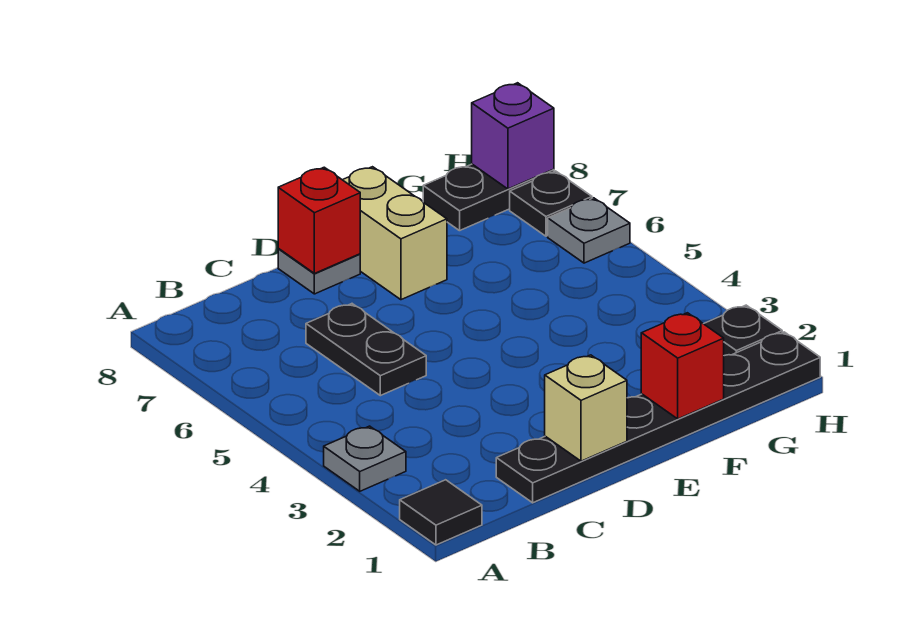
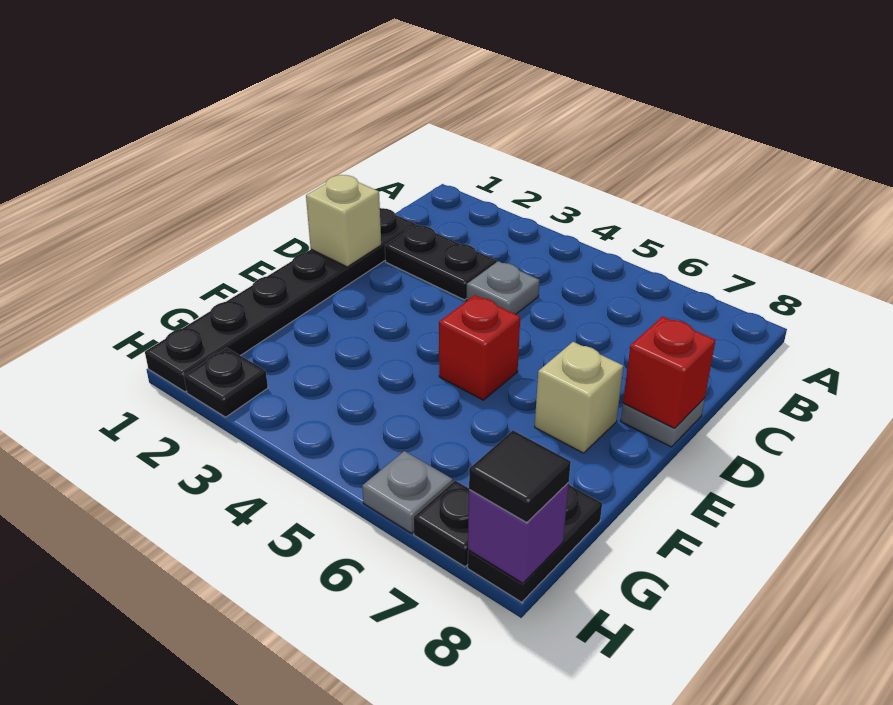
black tile A1 level 1 -> black tile H8 level 3
grey plate A3 level 1 -> grey plate C4 level 1
black plate C5:C6 level 1 -> black plate C2:C3 level 1
tan brick E7:E8 level 1 -> tan brick E7 level 1
red brick F1 level 2 -> red brick E5 level 1

